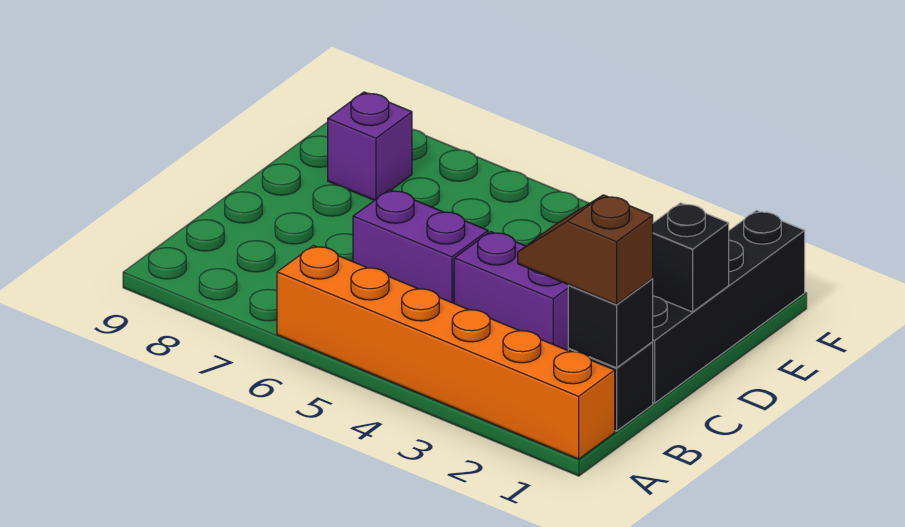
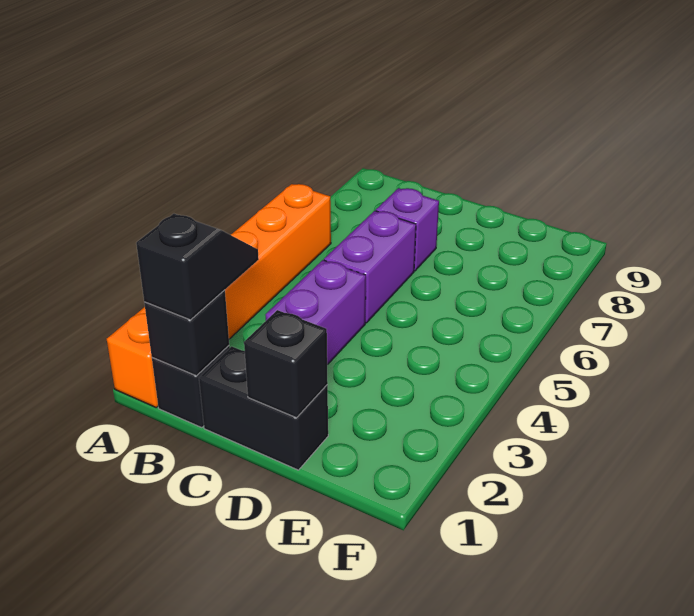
brown slope B1:B2 level 3 top 1 -> black slope B1:B2 level 3 top 1
black brick C1:F1 level 1 -> black brick C1:D1 level 1
purple brick E8 level 1 -> purple brick C7 level 1

